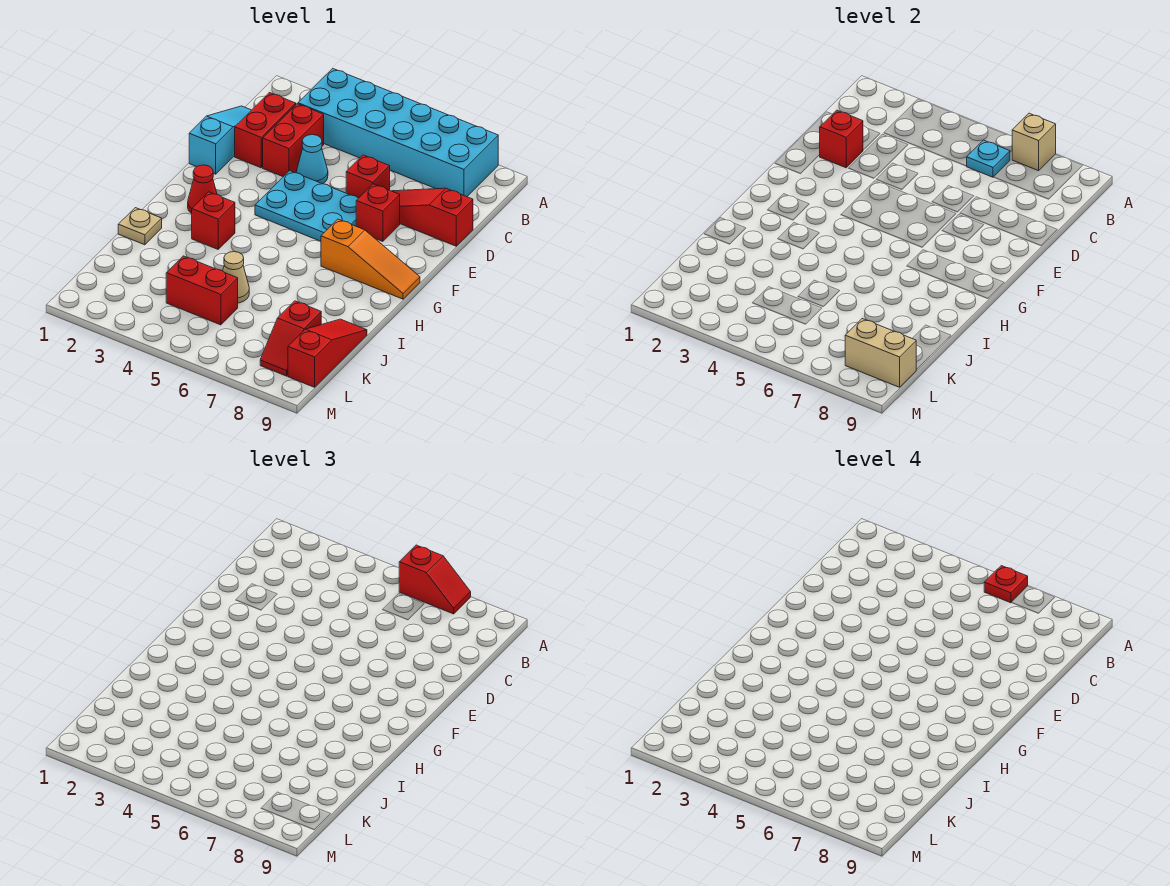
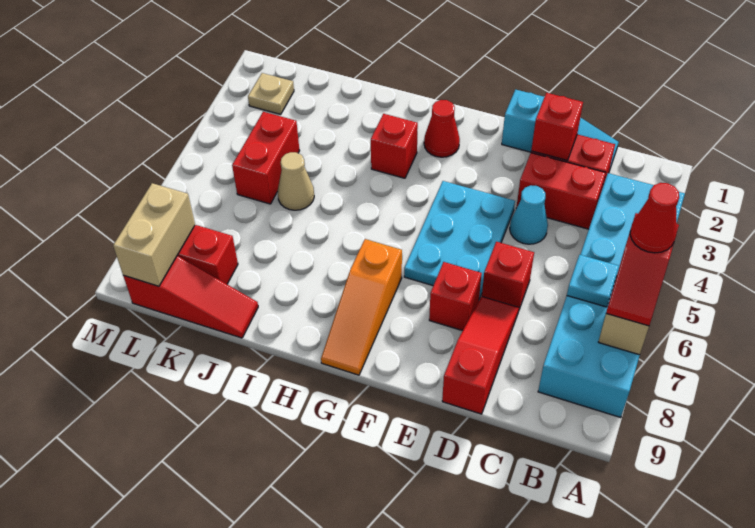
red plate A6 level 4 -> red cone A6 level 4
tan plate I1 level 1 -> tan plate L2 level 1

